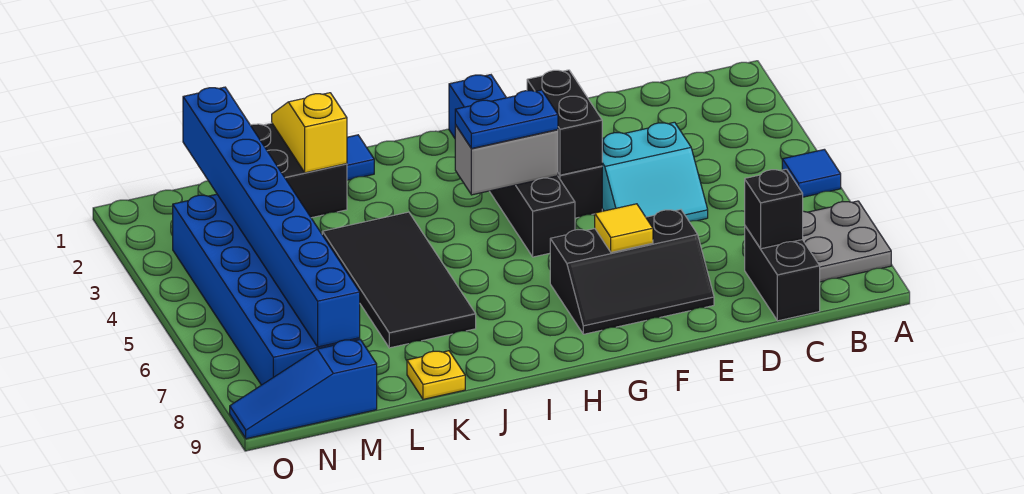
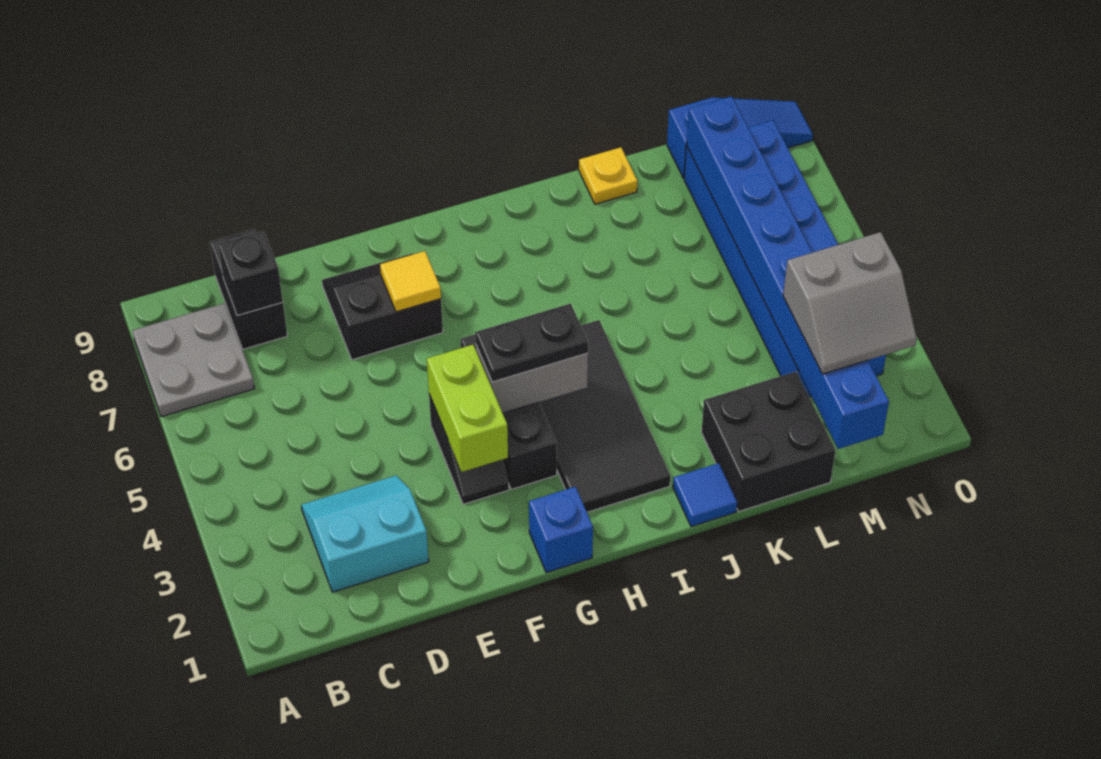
blue tile A5 level 1 -> none
cyan slope D4:E5 level 1 top 4 -> cyan slope C2:D3 level 1 top 2
black slope E7:G8 level 1 top 7 -> black slope E7:F8 level 1 top 7
black brick F3:F4 level 2 -> lime brick F3:F4 level 2
blue plate G4:H4 level 3 -> black plate G4:H4 level 3
black tile J4:K7 level 1 -> black tile H2:I5 level 1
yellow slope K1:K2 level 2 top 2 -> none
none -> grey slope M2:N3 level 3 top 3

